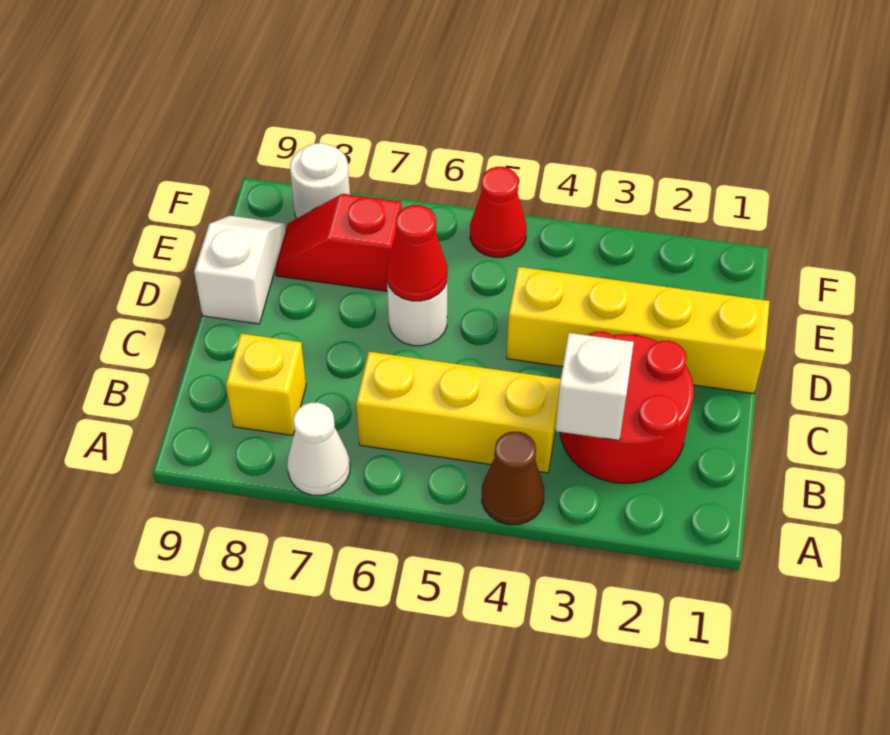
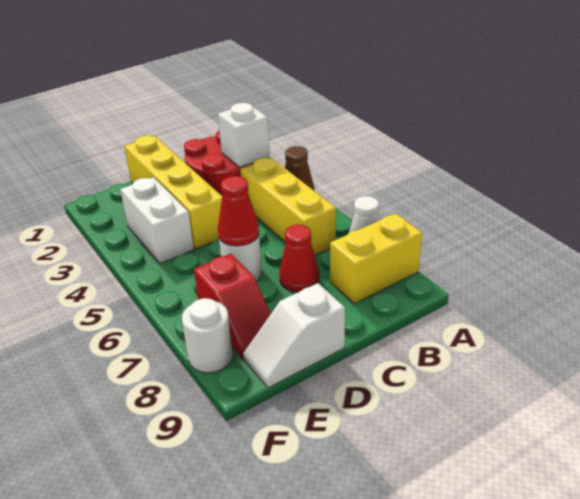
yellow brick B8 level 1 -> yellow brick A8:B8 level 1
none -> white brick E3:E4 level 1
red cone F5 level 1 -> red cone C7 level 1

